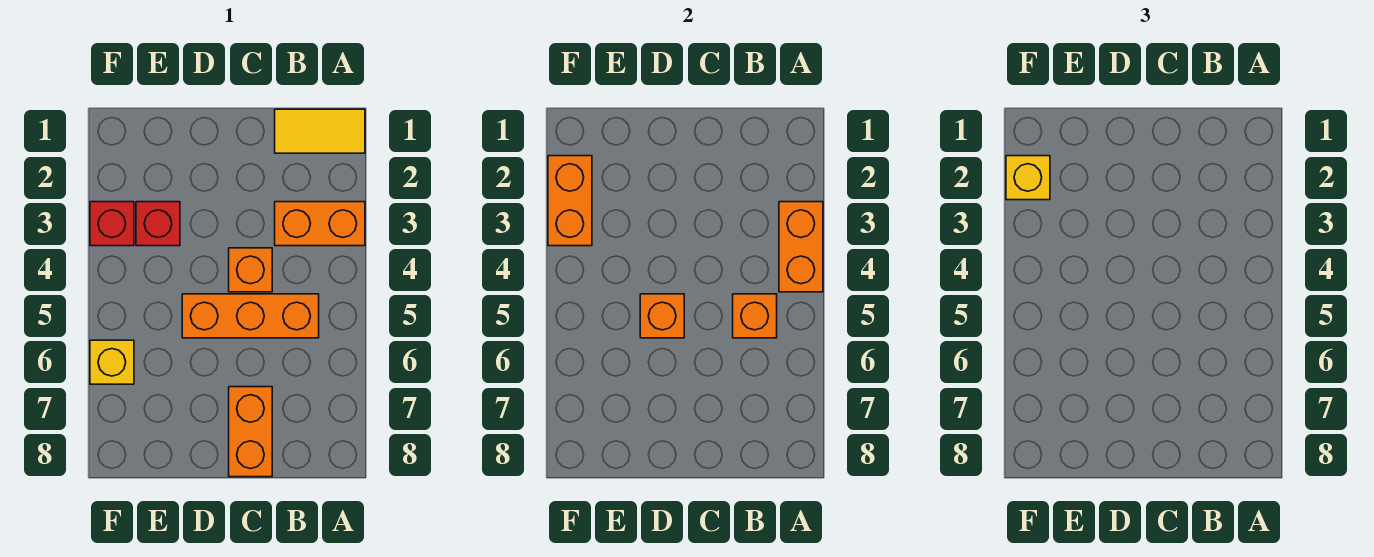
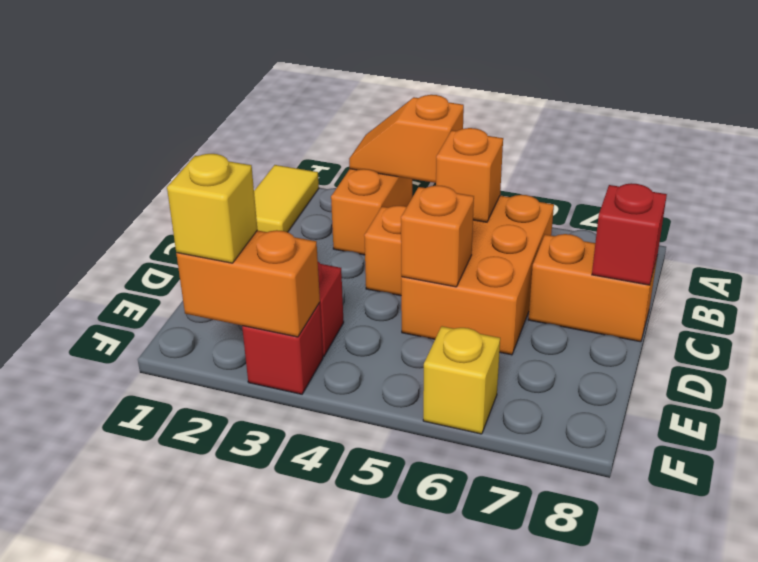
orange brick A3:A4 level 2 -> orange slope A3:A4 level 2 top 4
orange brick B5:D5 level 1 -> orange brick B5:D6 level 1
none -> red brick C8 level 2

